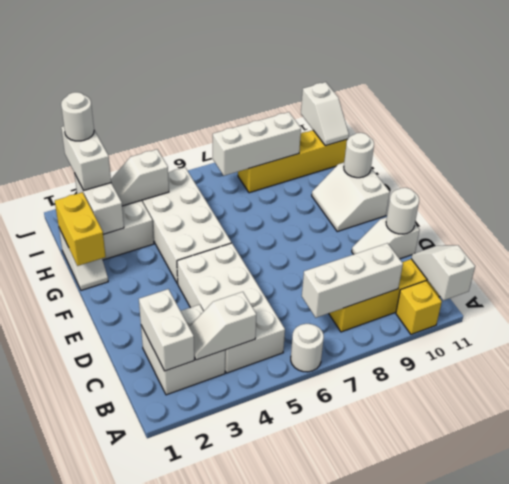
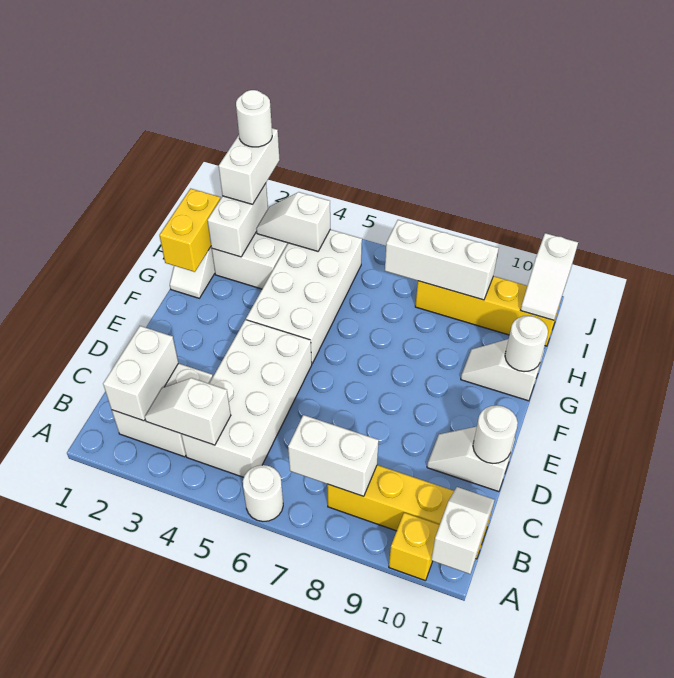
white brick B7:B9 level 2 -> white brick B7:B8 level 2
white slope F10:G11 level 1 top 11 -> white slope G10:G11 level 1 top 11

